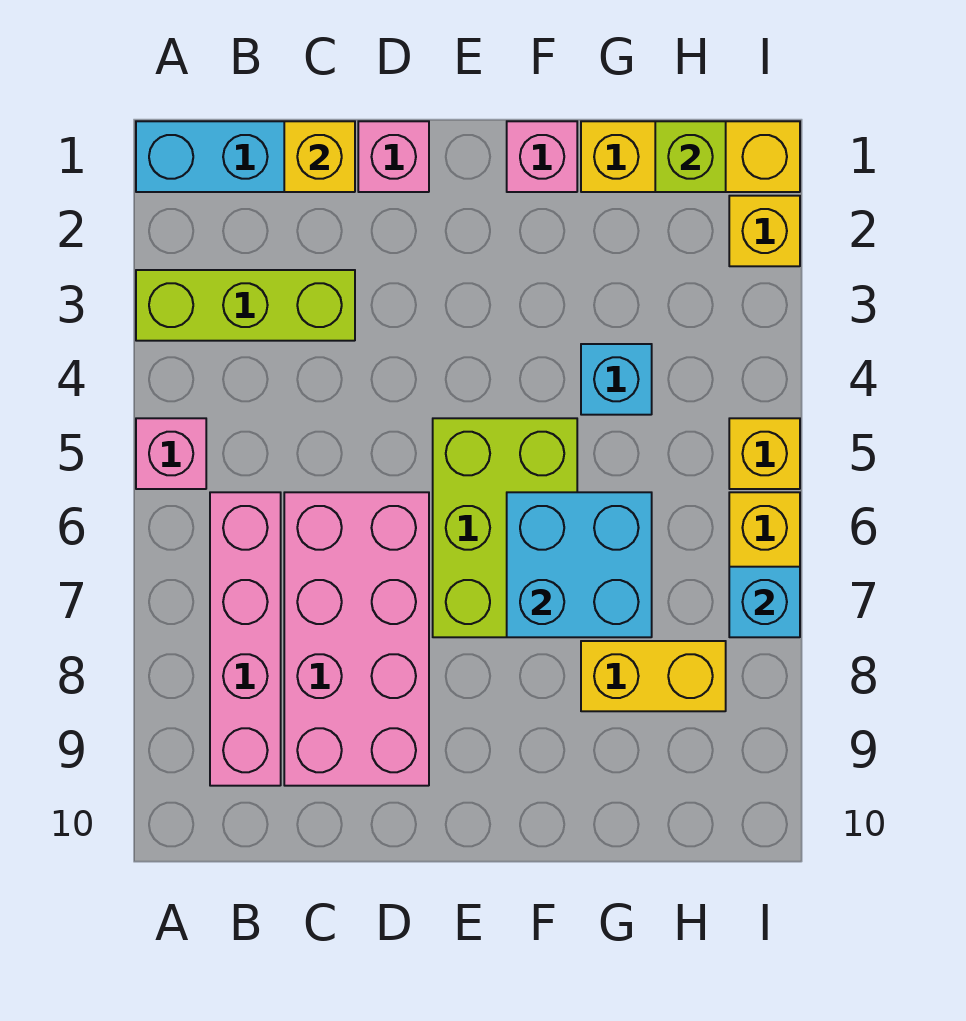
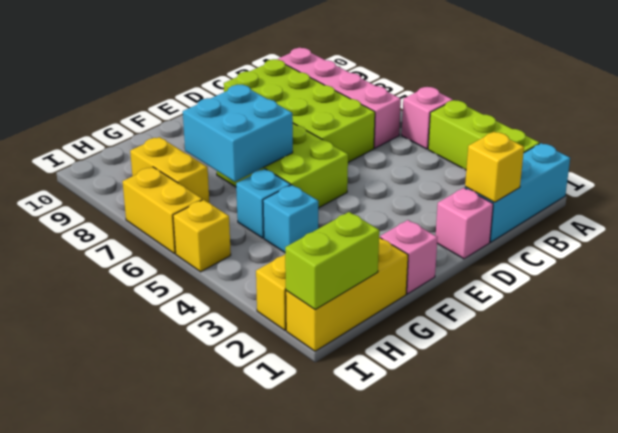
lime brick A3:C3 level 1 -> lime brick A2:A4 level 1
pink brick C6:D9 level 1 -> lime brick C6:D9 level 1
yellow brick G8:H8 level 1 -> yellow brick H7:H8 level 1
lime brick H1 level 2 -> lime brick H1:I1 level 2
cyan brick I7 level 2 -> cyan brick G5 level 1

